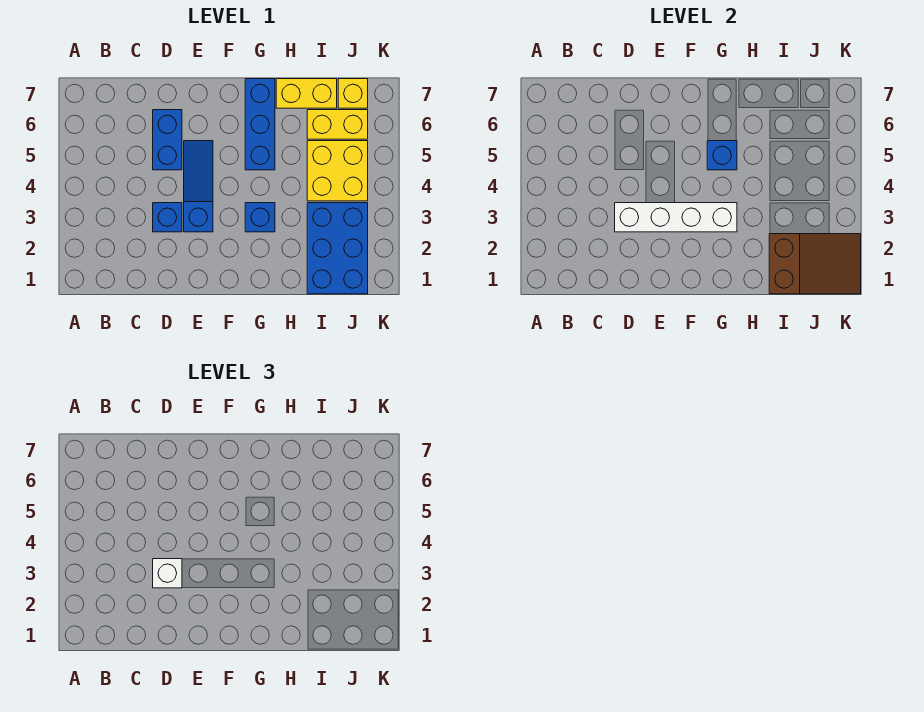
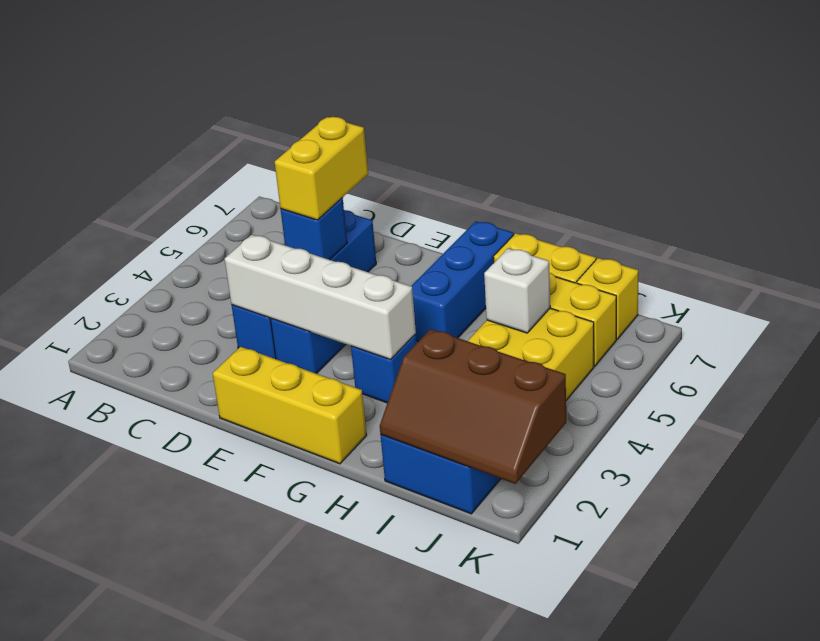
white brick D3 level 3 -> white brick I5 level 2
none -> yellow brick D5:D6 level 3
none -> yellow brick E1:G1 level 1
blue brick G5 level 2 -> blue brick D5 level 2
brown slope I1:K2 level 2 top I -> brown slope I1:K2 level 2 top 2

